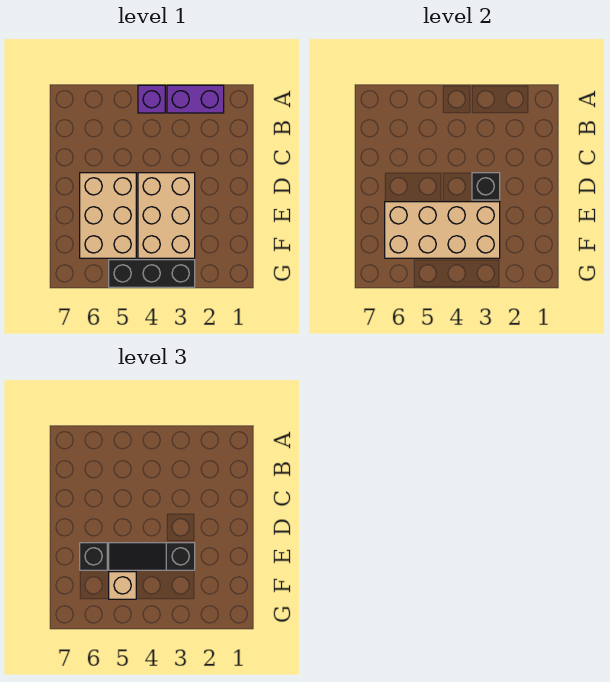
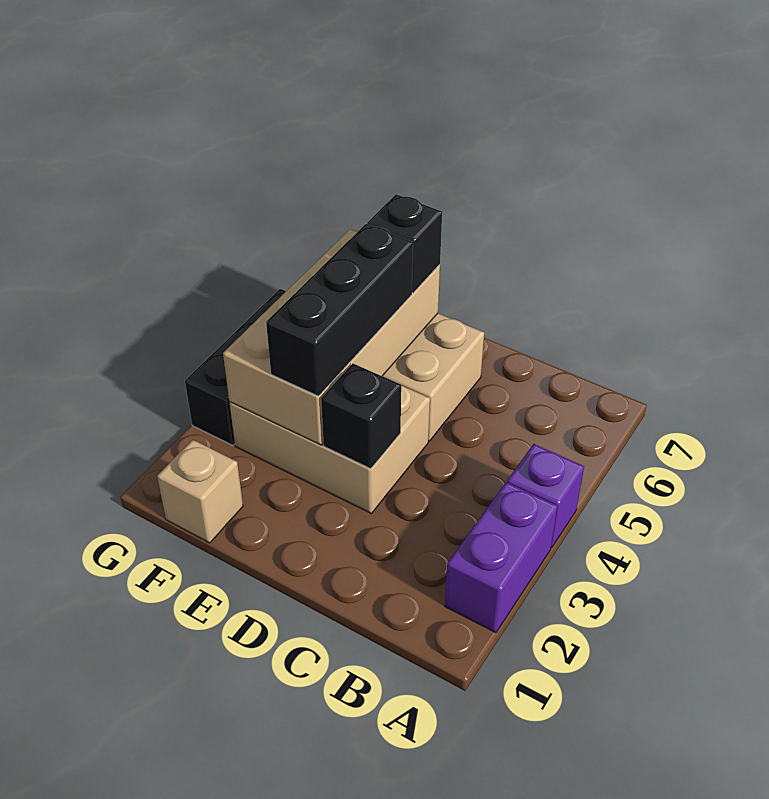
black slope E3:E5 level 3 top 3 -> black brick E3:E5 level 3
tan brick F5 level 3 -> tan brick F1 level 1

